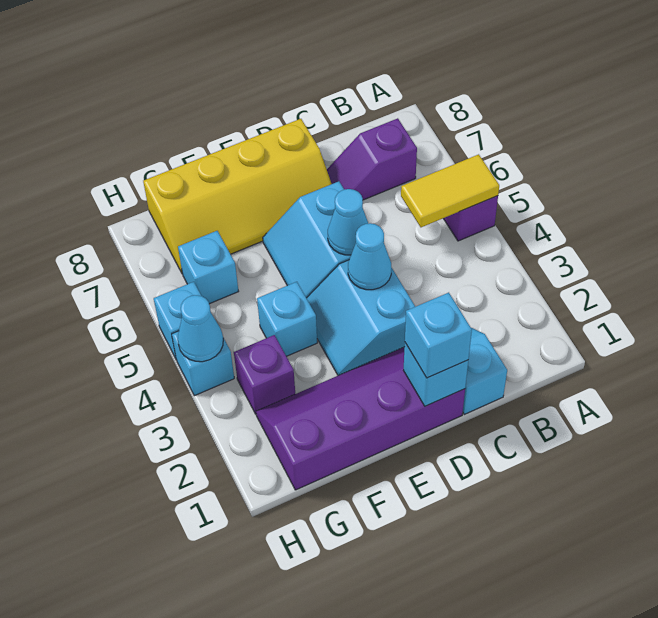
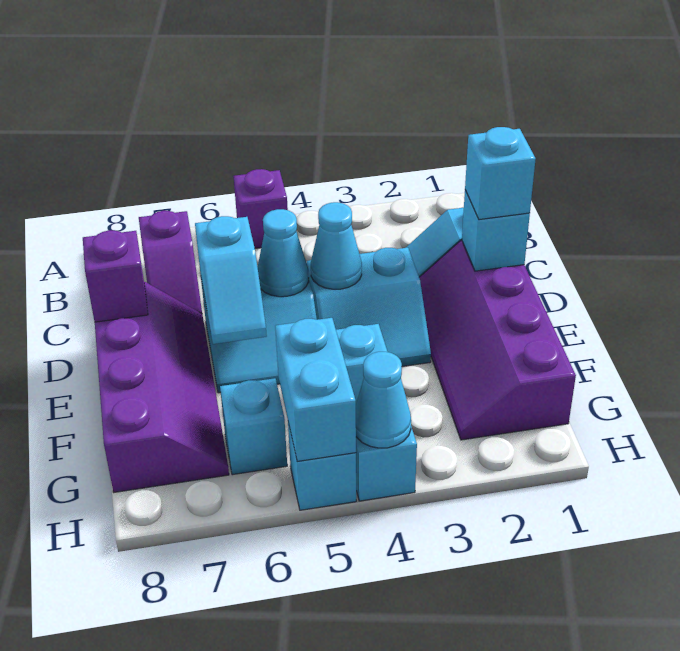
yellow tile A5:B5 level 2 -> none
none -> cyan slope D6:E6 level 2 top D
yellow slope D7:G8 level 1 top 8 -> purple slope D7:G8 level 1 top 8
purple brick G3 level 1 -> purple brick D8 level 2
none -> cyan brick G5:H5 level 2

